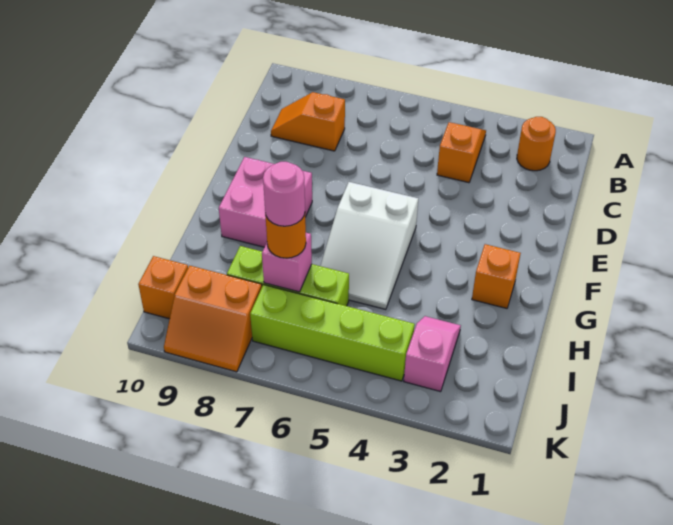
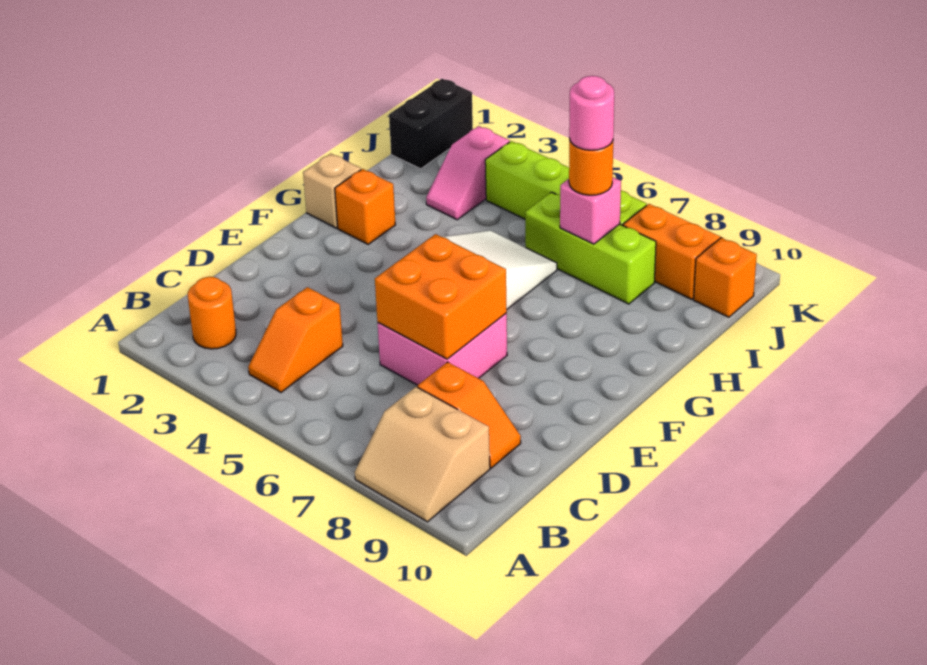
none -> tan slope A8:B9 level 1 top B
none -> orange brick D6:E7 level 2
pink brick F8:G9 level 1 -> pink brick D6:E7 level 1
none -> tan brick G1 level 1
none -> black brick J1:K1 level 1

